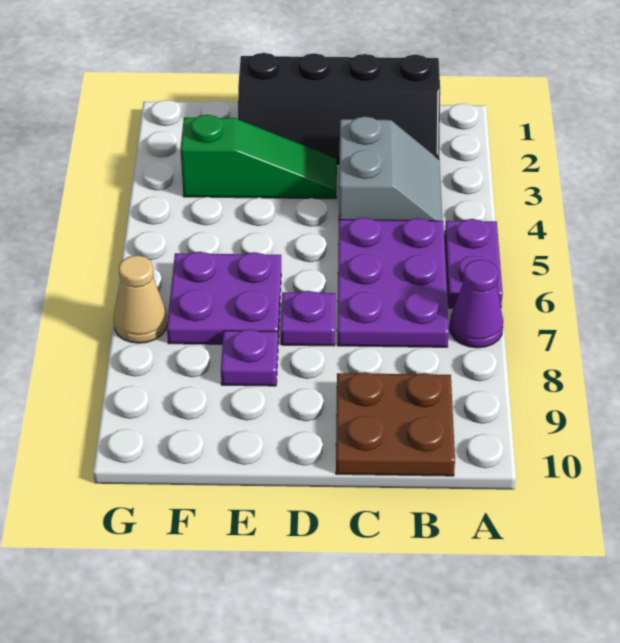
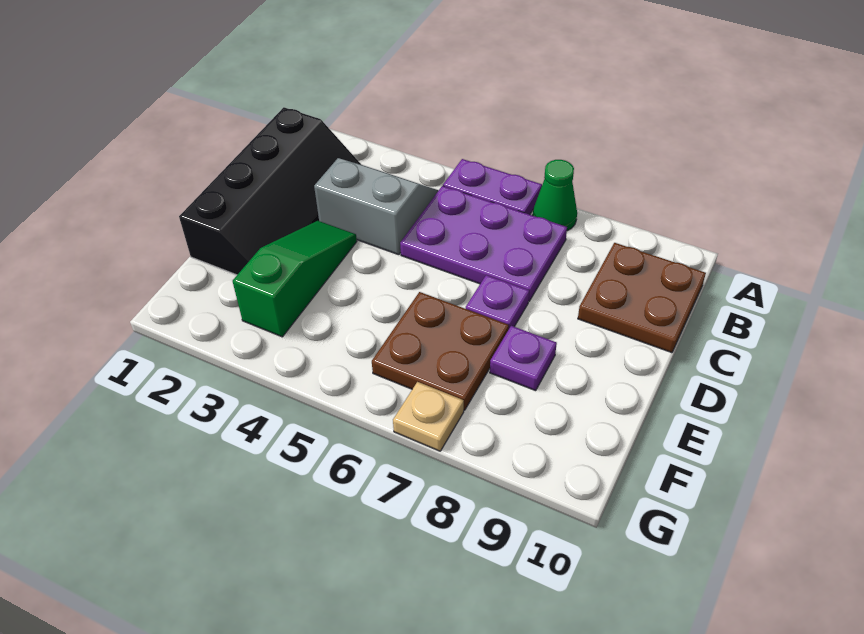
purple cone A7 level 1 -> green cone A7 level 1
purple plate E6:F7 level 1 -> brown plate E6:F7 level 1
tan cone G7 level 1 -> tan plate G7 level 1

